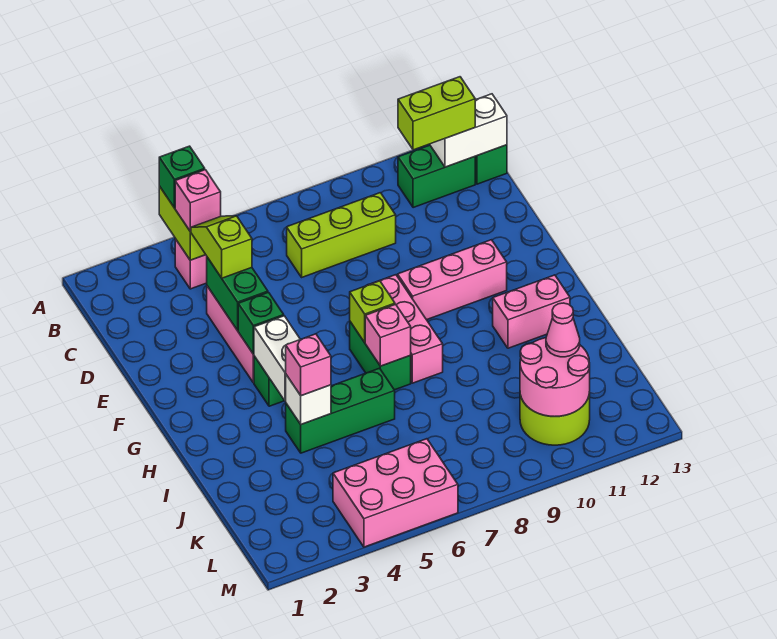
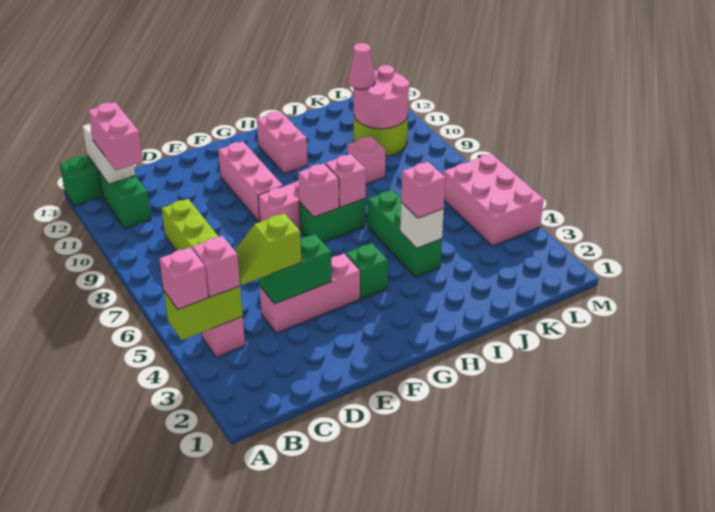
green brick A4 level 3 -> pink brick A4 level 3
lime brick B11:B12 level 3 -> pink brick B11:B12 level 3
green brick F4 level 2 -> none
white brick G4:H4 level 2 -> none
lime brick G7 level 2 -> pink brick G7 level 2
none -> pink brick J9 level 1

